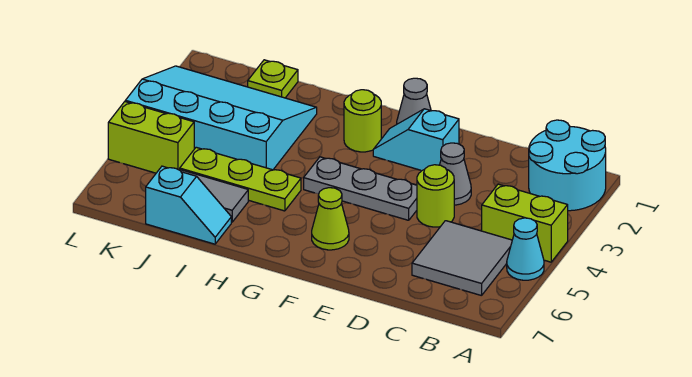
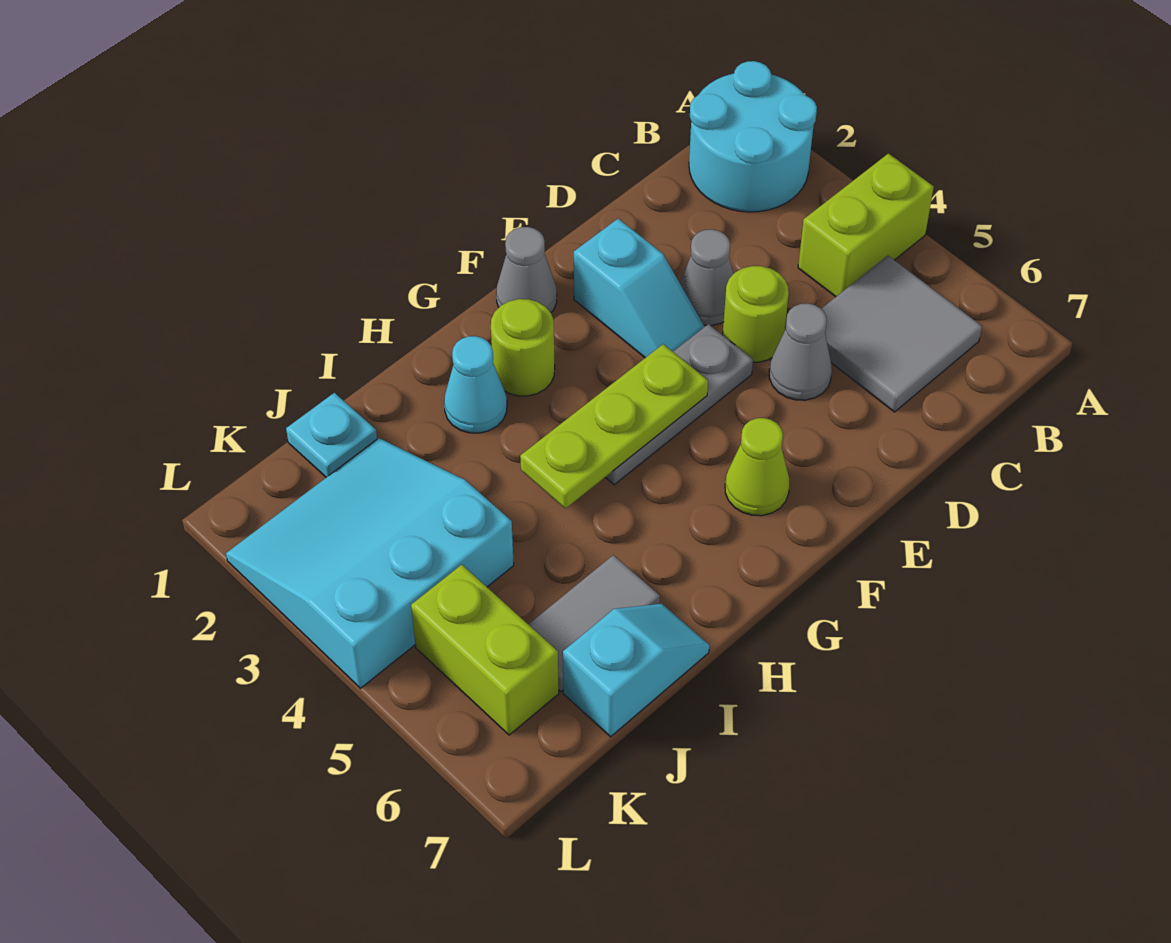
cyan cone A5 level 1 -> cyan cone H2 level 1
none -> grey cone D5 level 1
cyan slope E2:F2 level 1 top E -> cyan slope E2:E3 level 1 top 2
lime plate H5:J5 level 1 -> lime plate F4:H4 level 2
cyan slope I2:L4 level 1 top 4 -> cyan slope J2:L4 level 1 top 4
lime plate J1 level 1 -> cyan plate J1 level 1
lime brick K5:L5 level 1 -> lime brick K5:K6 level 1

